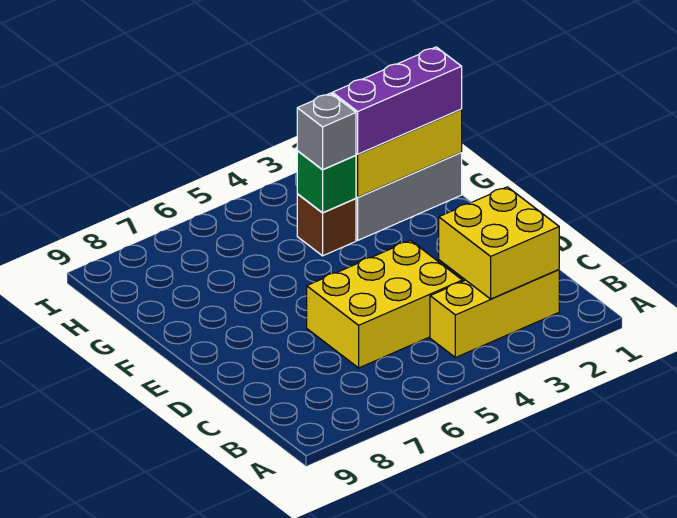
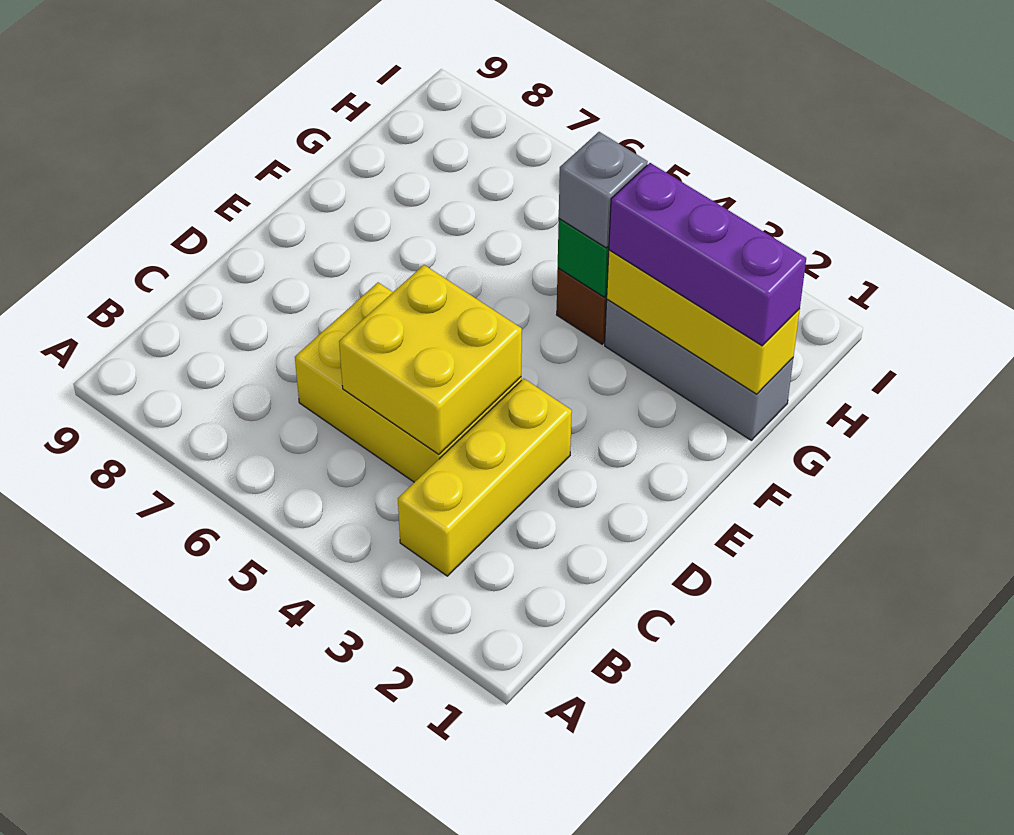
yellow brick B2:B4 level 1 -> yellow brick B3:D3 level 1
yellow brick B2:C3 level 2 -> yellow brick C4:D5 level 2

